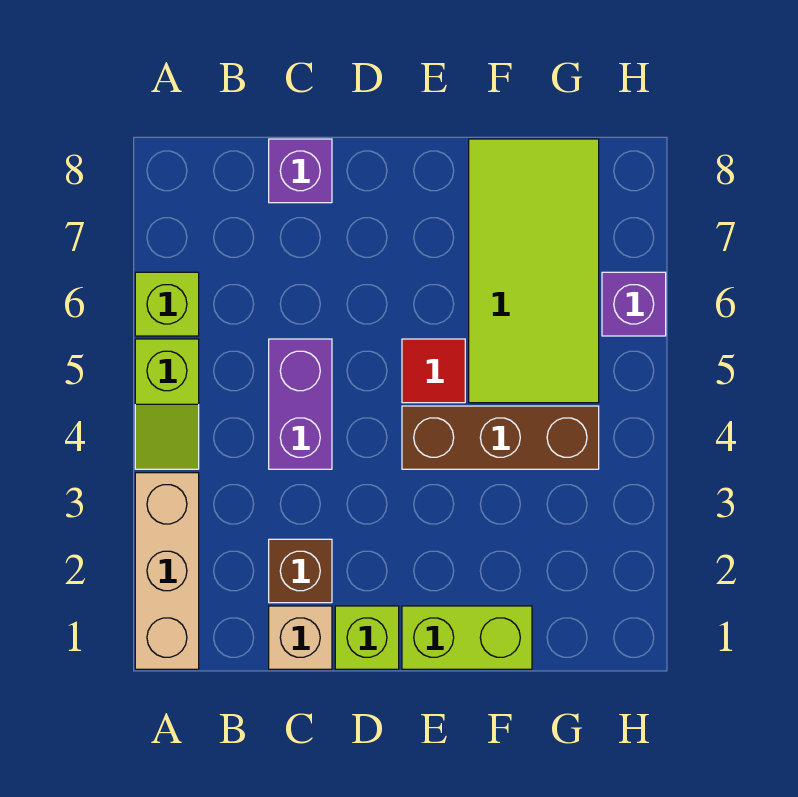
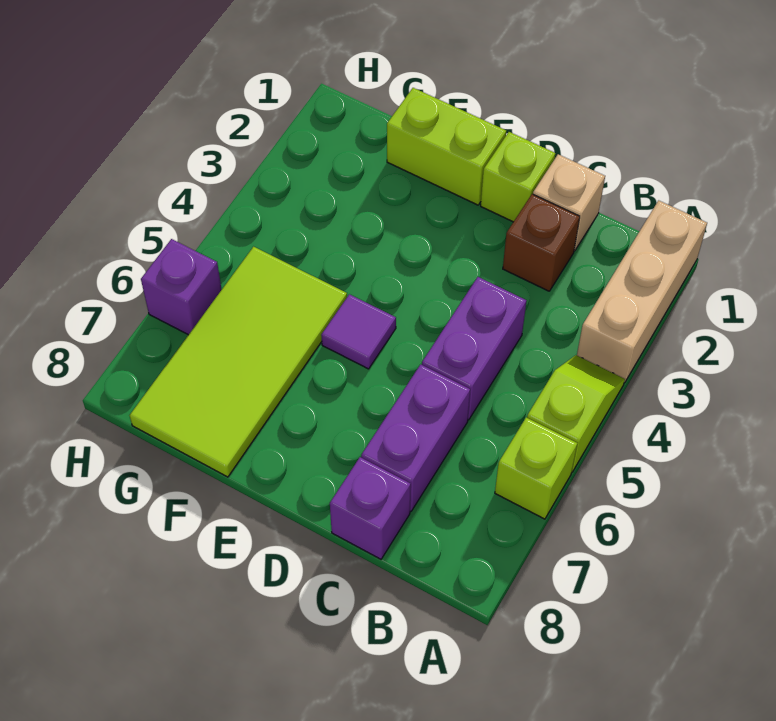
none -> purple brick C6:C7 level 1
brown brick E4:G4 level 1 -> none
red tile E5 level 1 -> purple tile E5 level 1

